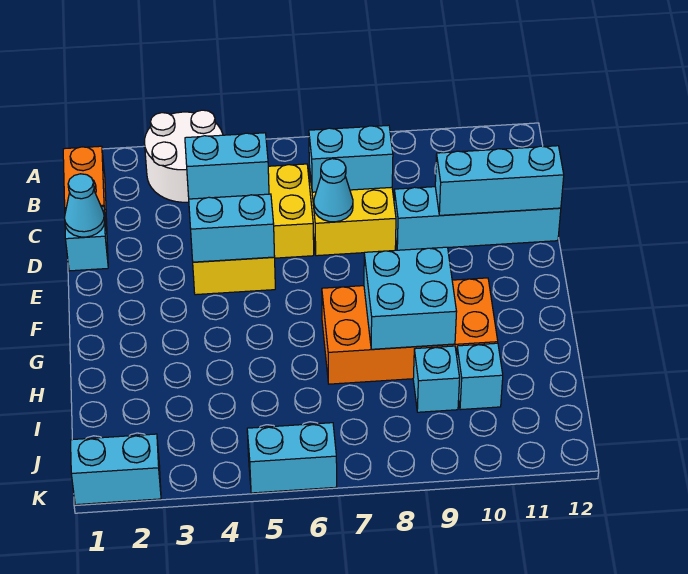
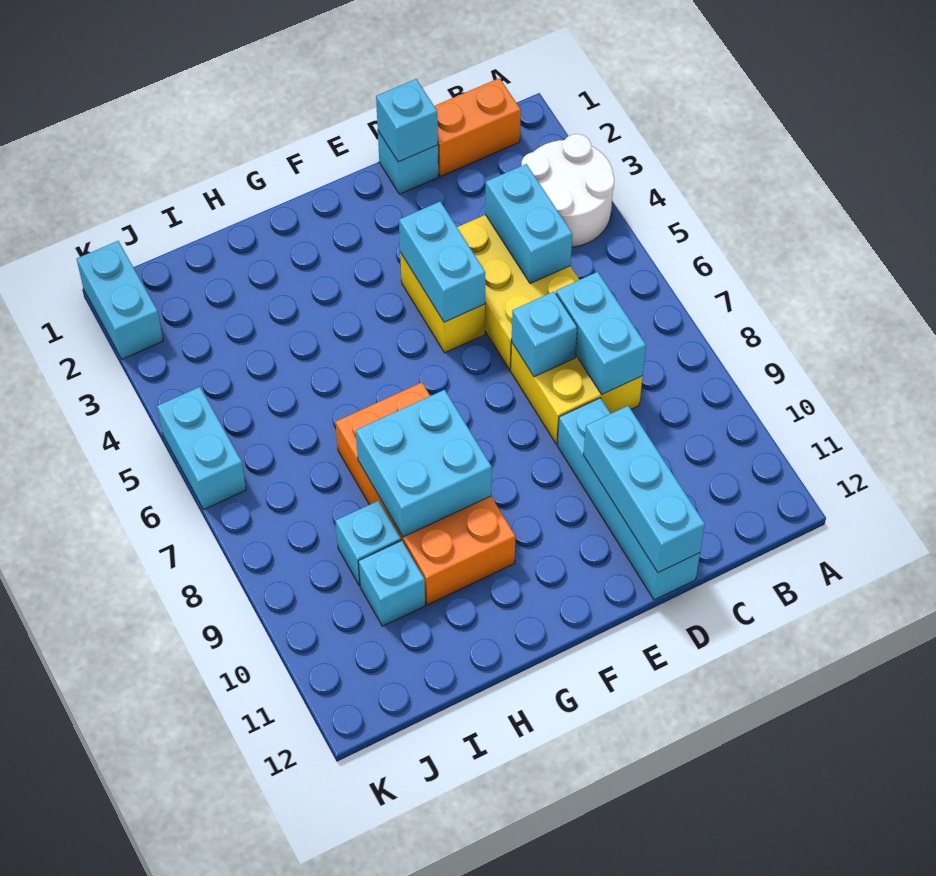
cyan cone D1 level 2 -> cyan brick D1 level 2
cyan cone D7 level 2 -> cyan brick D7 level 2

